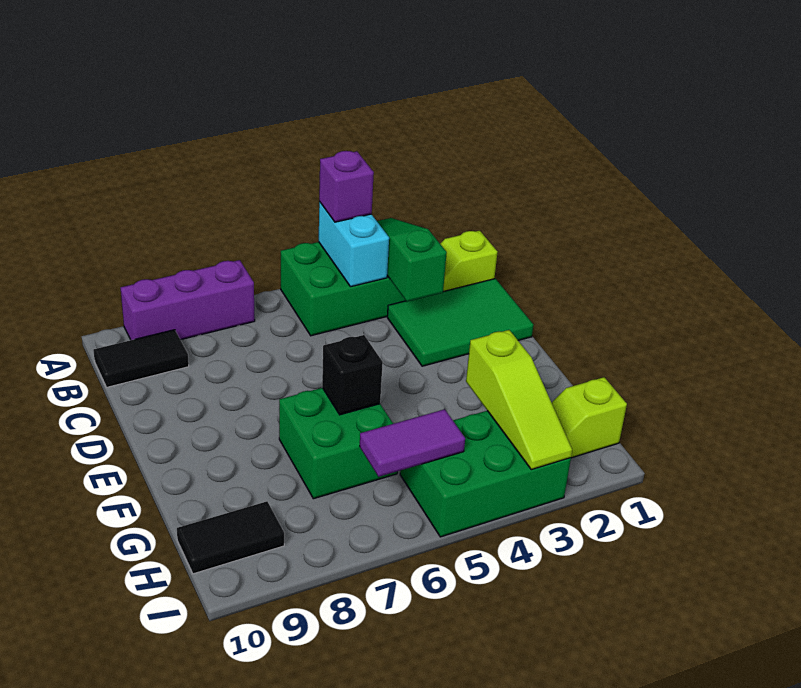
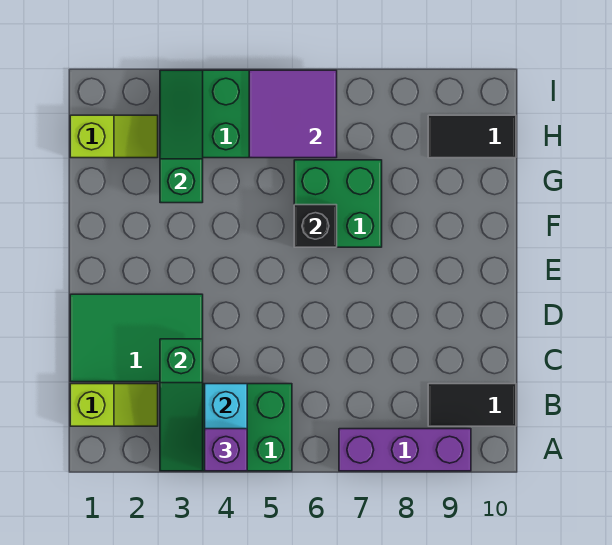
lime slope G3:I3 level 2 top G -> green slope G3:I3 level 2 top G
purple tile H5:H6 level 2 -> purple tile H5:I6 level 2

